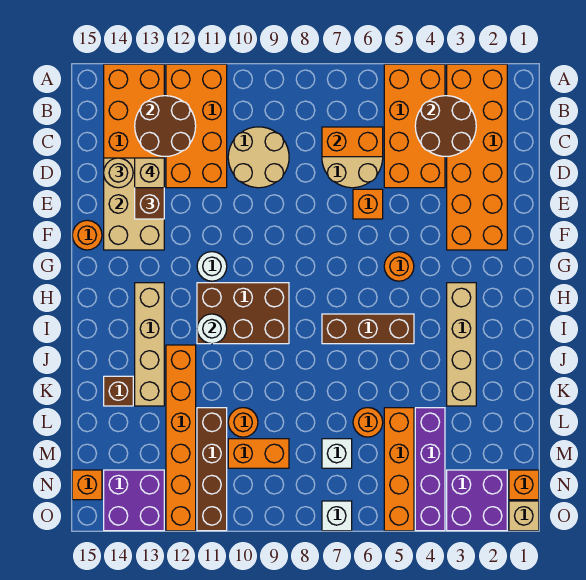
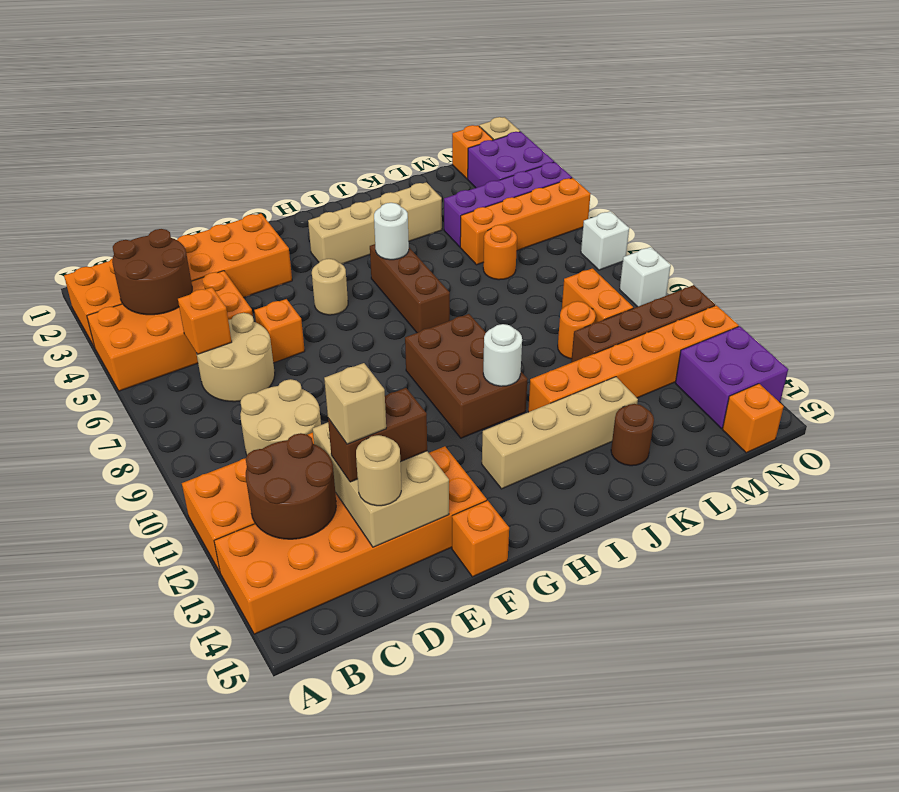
orange brick C6:C7 level 2 -> orange brick C6 level 2
tan brick D13:F14 level 2 -> tan brick D12:E14 level 2
orange round brick F15 level 1 -> orange brick F15 level 1
orange round brick G5 level 1 -> tan round brick G5 level 1
white round brick G11 level 1 -> white round brick I5 level 2
brown brick K14 level 1 -> brown round brick K14 level 1
white brick M7 level 1 -> white brick O9 level 1

